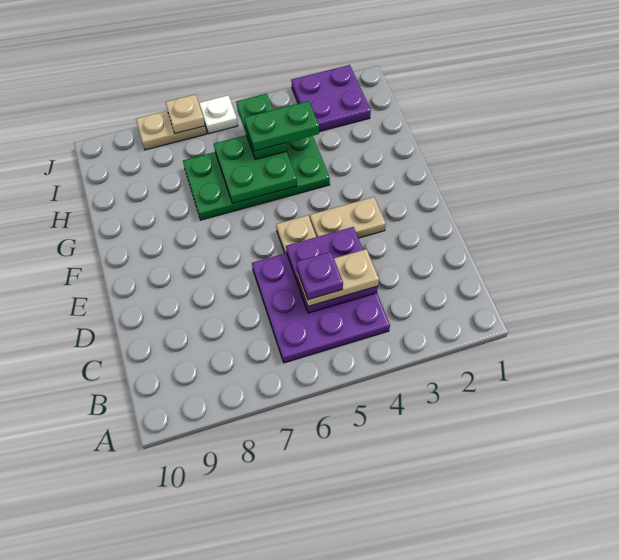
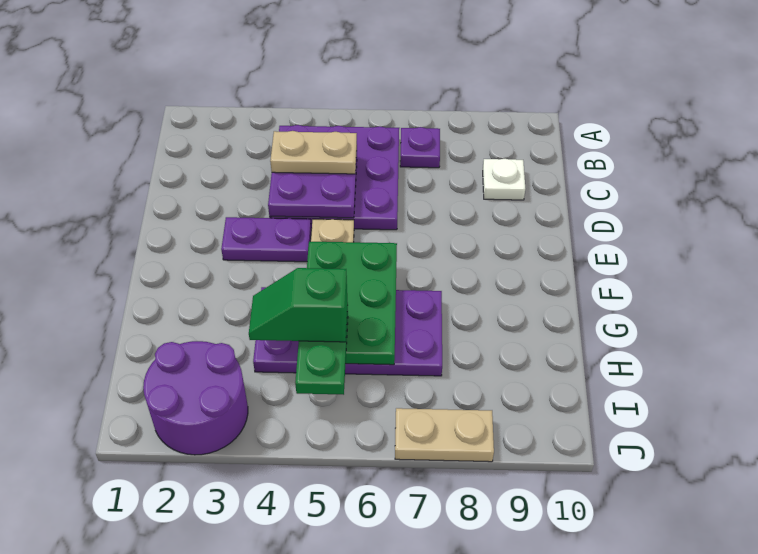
purple plate C5 level 4 -> purple plate B7 level 1
tan plate E3:E4 level 1 -> purple plate E3:E4 level 1
green plate G4:H7 level 1 -> purple plate G4:H7 level 1
green plate G5:H6 level 2 -> green plate F5:H6 level 2
green plate H4:H5 level 4 -> green slope H4:H5 level 4 top 5
purple plate I2:J3 level 1 -> purple round brick I2:J3 level 1
white plate J6 level 1 -> white plate C9 level 1
tan plate J7 level 2 -> none

